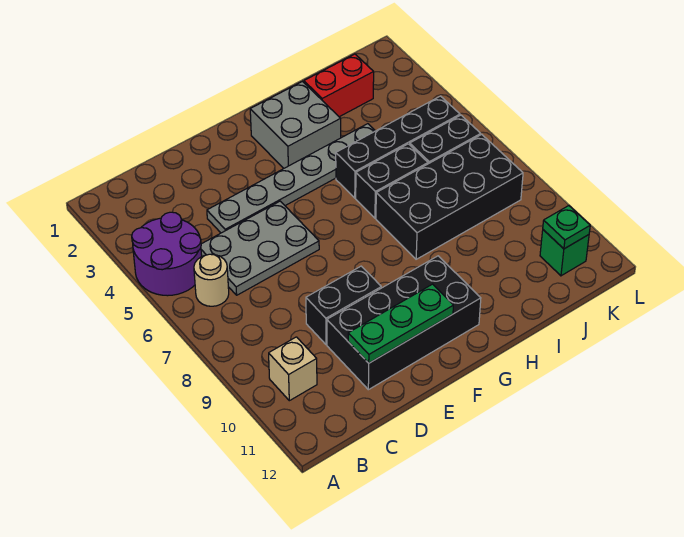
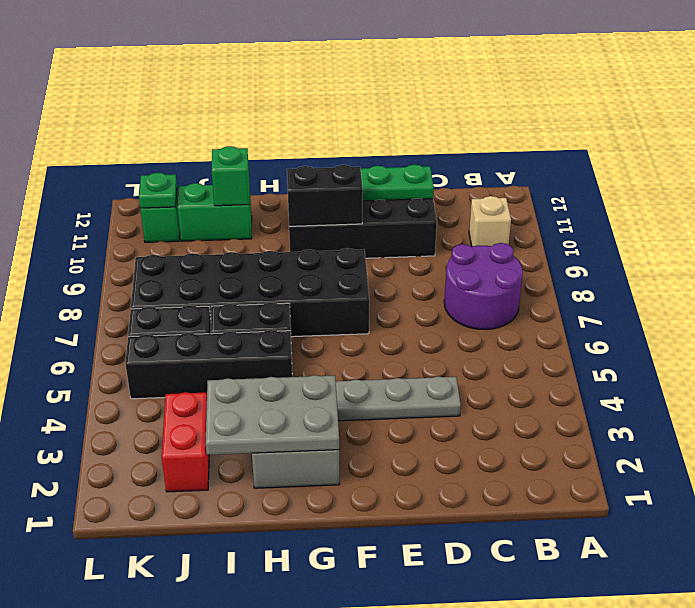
purple round brick A4:B5 level 1 -> purple round brick B7:C8 level 1
tan round brick B6 level 1 -> none
grey plate C5:E6 level 1 -> grey plate G2:I3 level 2
black brick D9:E9 level 1 -> black brick F10:G10 level 2
black brick H7:K8 level 1 -> black brick F7:K8 level 1
red brick I2:J2 level 1 -> red brick J2:J3 level 1
none -> green brick I11:J11 level 1
none -> green brick I11 level 2

